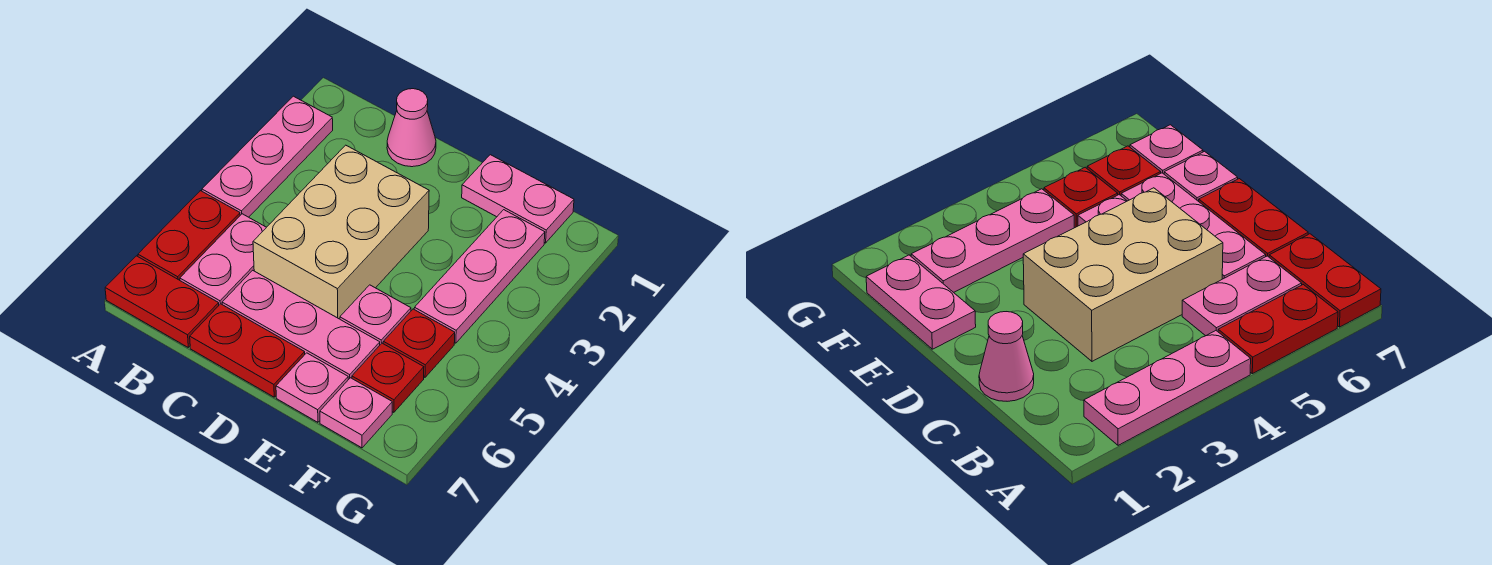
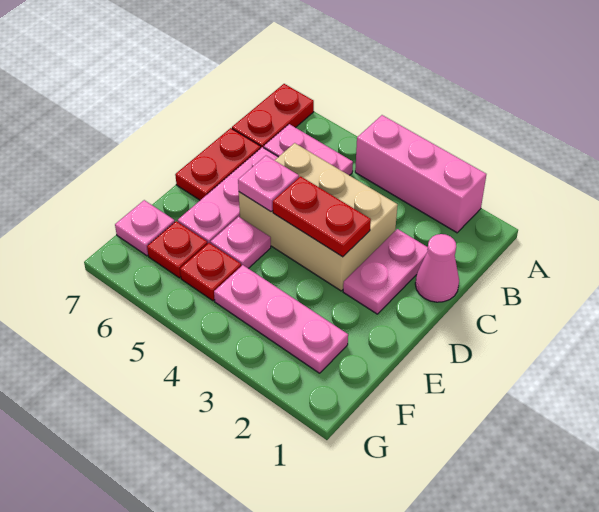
pink plate A2:A4 level 1 -> pink brick A2:A4 level 1
red plate A5:A6 level 1 -> red plate D3:D4 level 2
pink plate E1:F1 level 1 -> pink plate C2:D2 level 1
pink plate E7 level 1 -> pink plate D5 level 2

